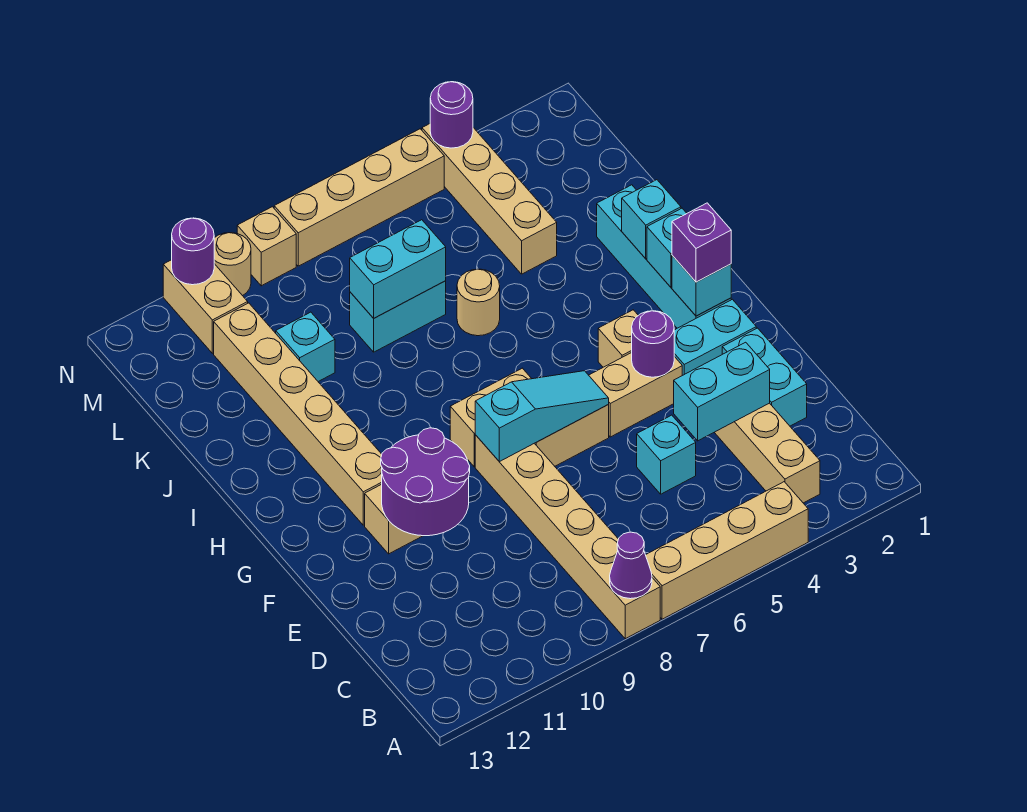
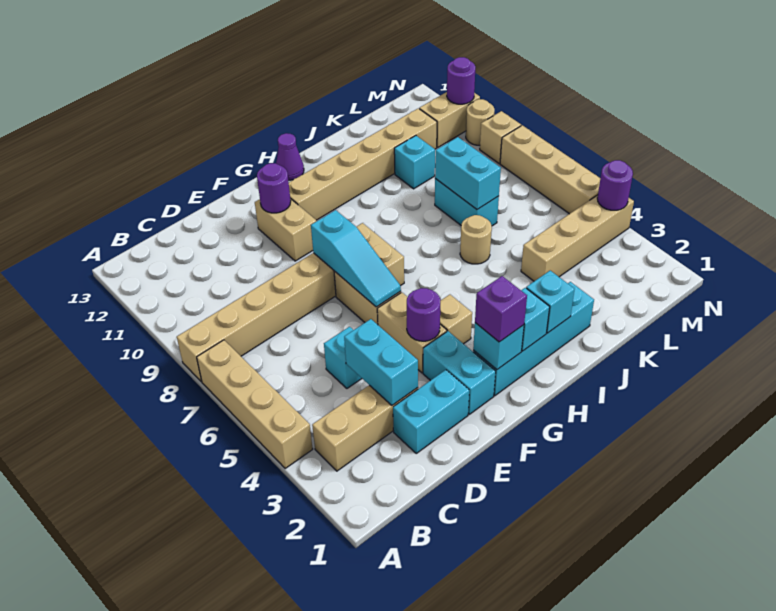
purple cone A8 level 2 -> purple cone H13 level 1
purple round brick E10:F11 level 2 -> purple round brick F11 level 2

